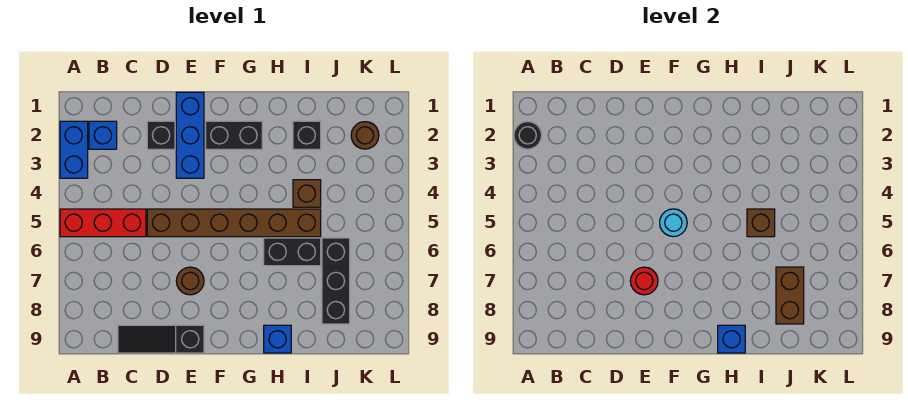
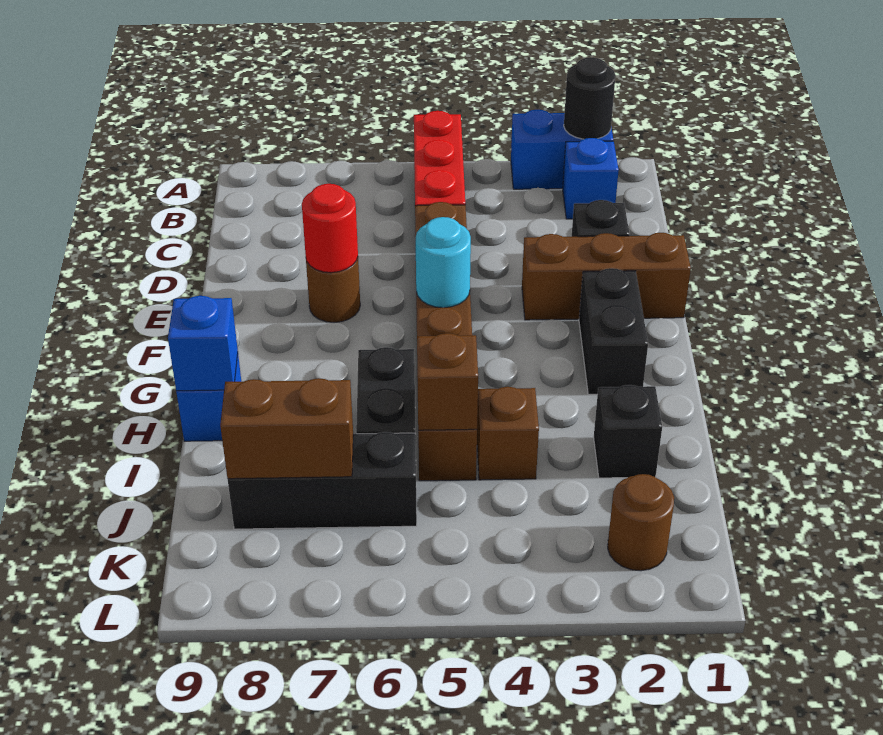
black slope C9:E9 level 1 top E -> none
blue brick E1:E3 level 1 -> brown brick E1:E3 level 1

